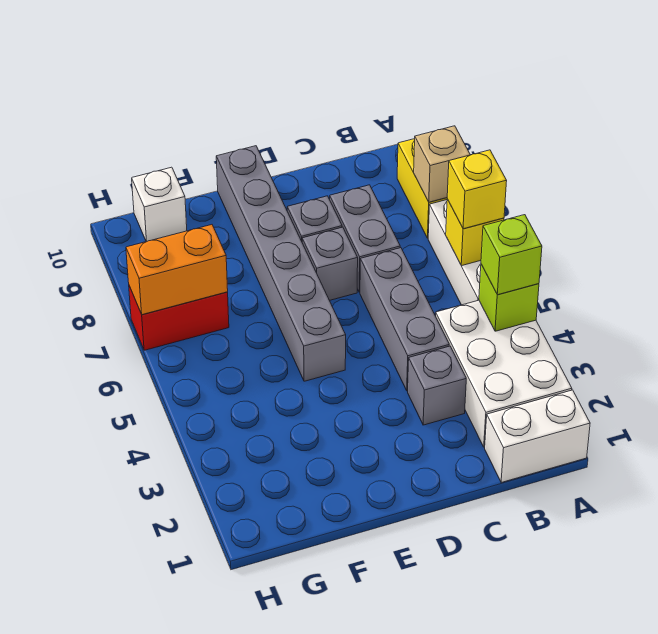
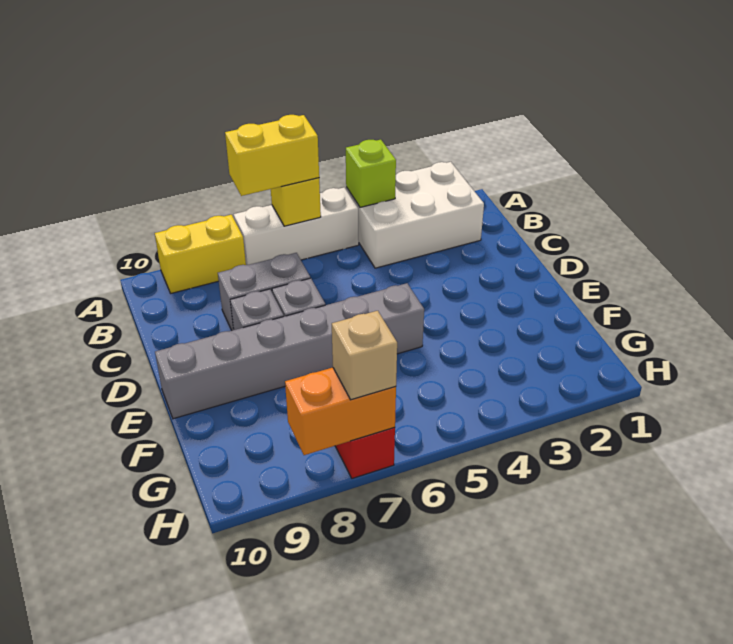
white brick A1:B1 level 1 -> none
lime brick A4 level 3 -> none
yellow brick A6 level 3 -> yellow brick A6:A7 level 3
tan brick A8 level 2 -> tan brick H7 level 3
grey brick C3 level 1 -> none
grey brick C4:C6 level 1 -> none
orange brick G7:H7 level 2 -> orange brick H7:H8 level 2
white brick G10 level 1 -> none

